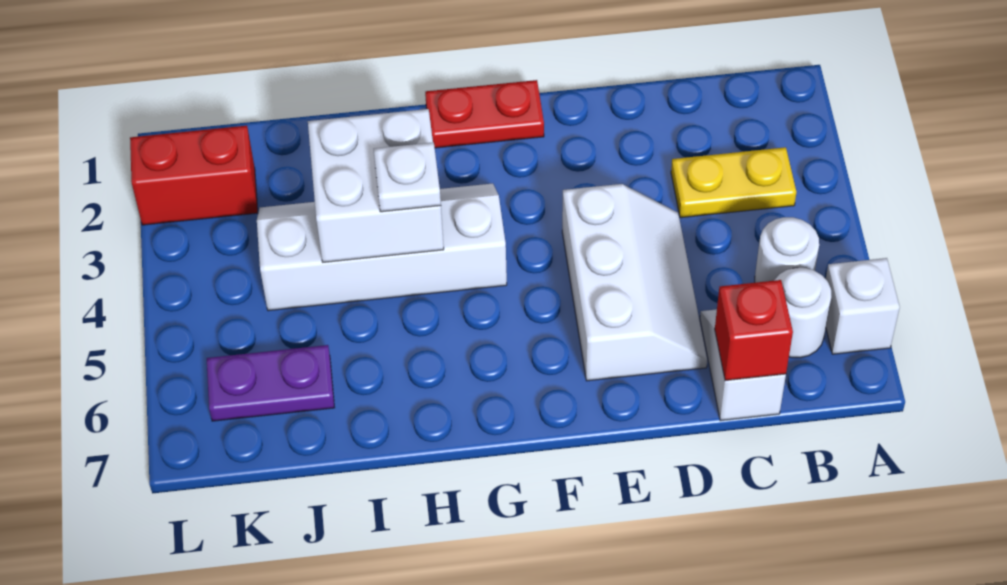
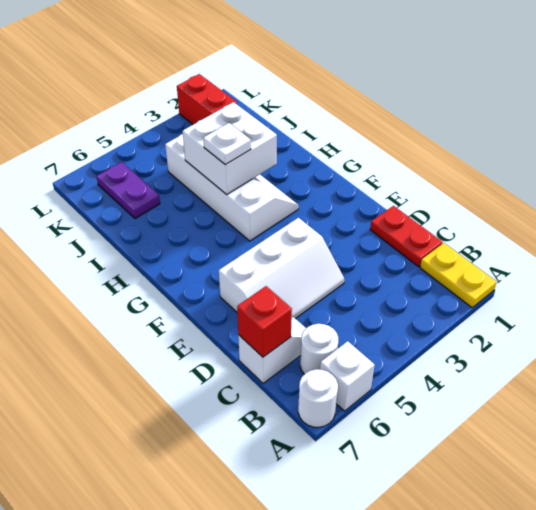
yellow plate B3:C3 level 1 -> yellow plate A1:B1 level 1
white round brick B5 level 1 -> white round brick A7 level 1
red plate F1:G1 level 1 -> red plate C1:D1 level 1

